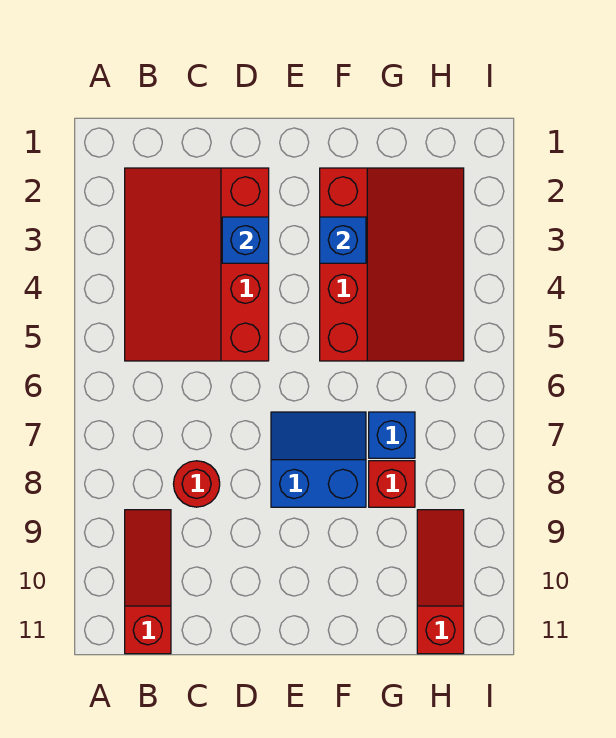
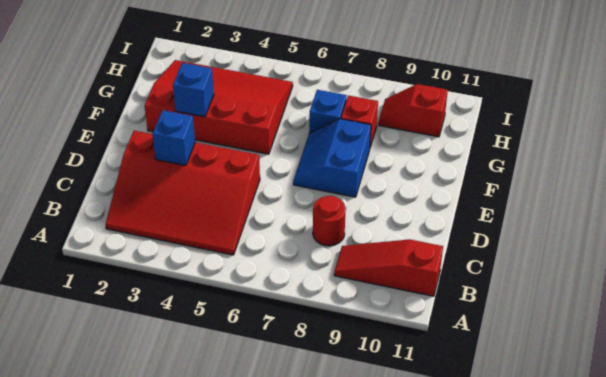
red slope H9:H11 level 1 top 11 -> red slope H9:H10 level 1 top 10

